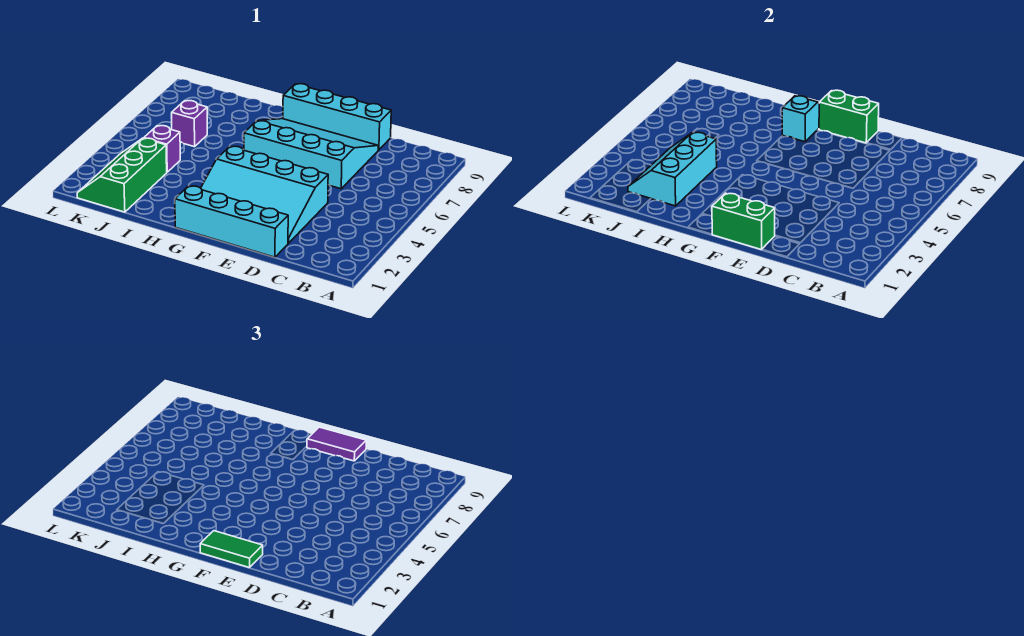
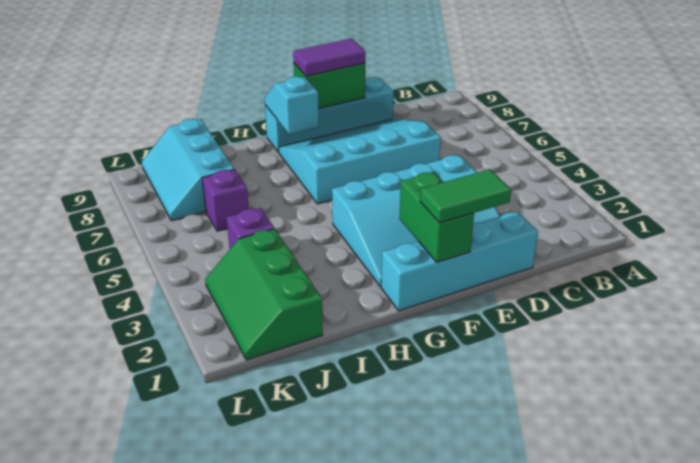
green brick E1:F1 level 2 -> green brick F1:F2 level 2
cyan slope I2:J4 level 2 top I -> cyan slope J7:K9 level 1 top J

